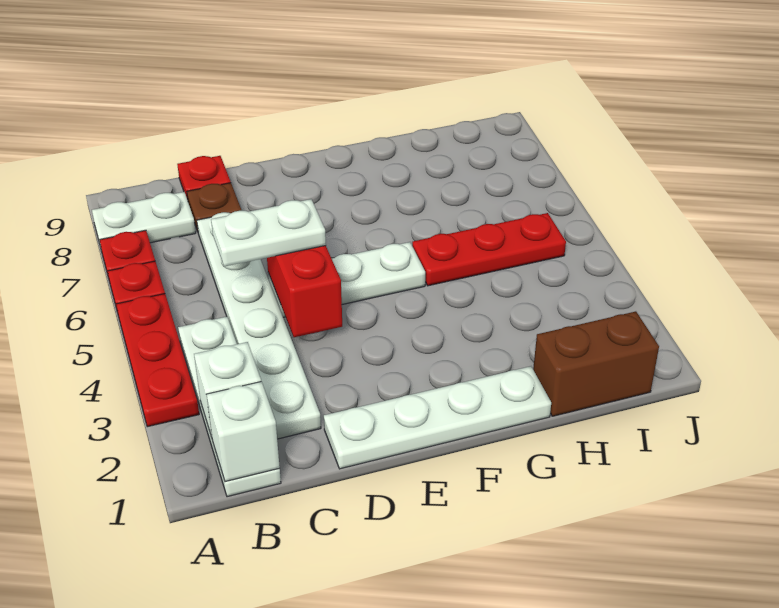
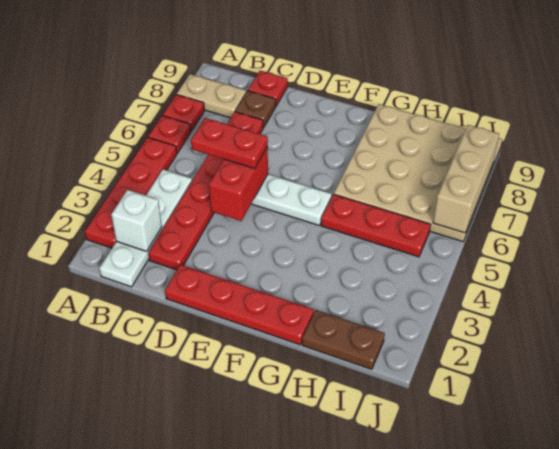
red plate A3:A5 level 1 -> red plate A2:A5 level 1
white plate A8:B8 level 1 -> tan plate A8:B8 level 1
white brick B1 level 2 -> none
white plate C2:C7 level 1 -> red plate C2:C7 level 1
white plate C5:D5 level 3 -> red plate C5:D5 level 3
white plate D1:G1 level 1 -> red plate D1:G1 level 1
none -> tan plate G6:J9 level 1
brown brick H1:I1 level 1 -> brown plate H1:I1 level 1
none -> tan brick J6:J8 level 2

